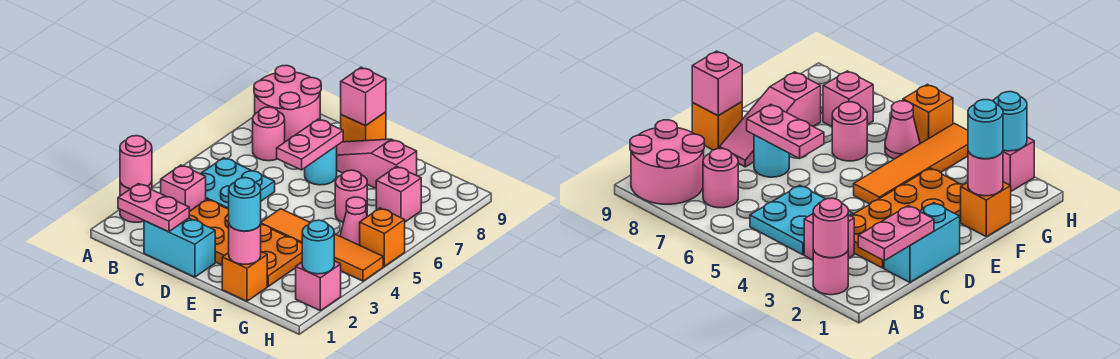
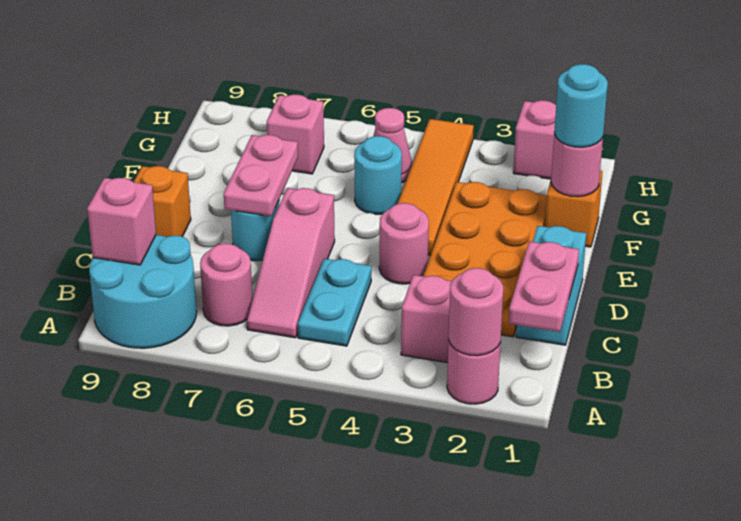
pink round brick A8:B9 level 1 -> cyan round brick A8:B9 level 1
cyan plate B4:C5 level 1 -> cyan plate B5:C5 level 1
pink plate D6:D7 level 2 -> pink plate D7:E7 level 2
pink slope D8:F8 level 1 top F -> pink slope B6:D6 level 1 top D
pink brick D9 level 2 -> pink brick B9 level 2
pink round brick F6 level 1 -> pink round brick D4 level 1
cyan round brick H2 level 2 -> cyan round brick F5 level 1
orange brick H5 level 1 -> none

